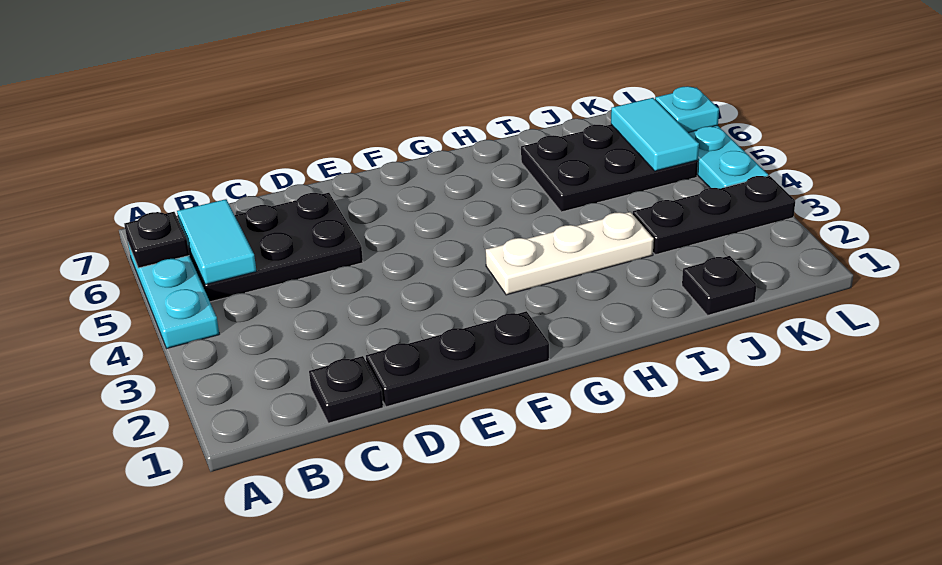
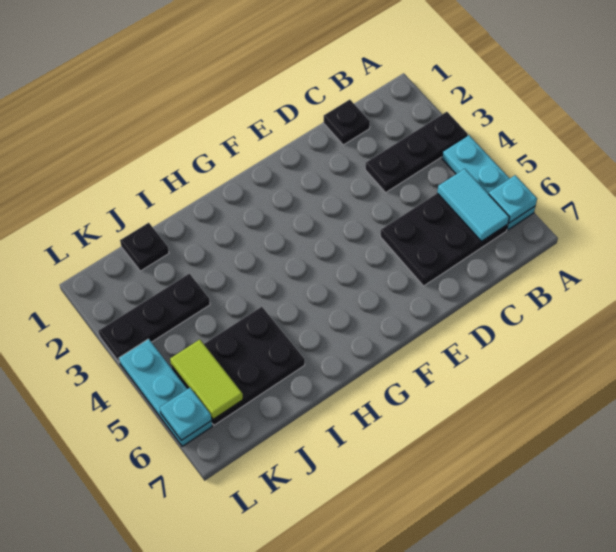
black plate A6 level 2 -> cyan plate A6 level 2
black plate D1:F1 level 1 -> black plate A3:C3 level 1
white plate G3:I3 level 1 -> none
cyan tile K5:K6 level 2 -> lime tile K5:K6 level 2

